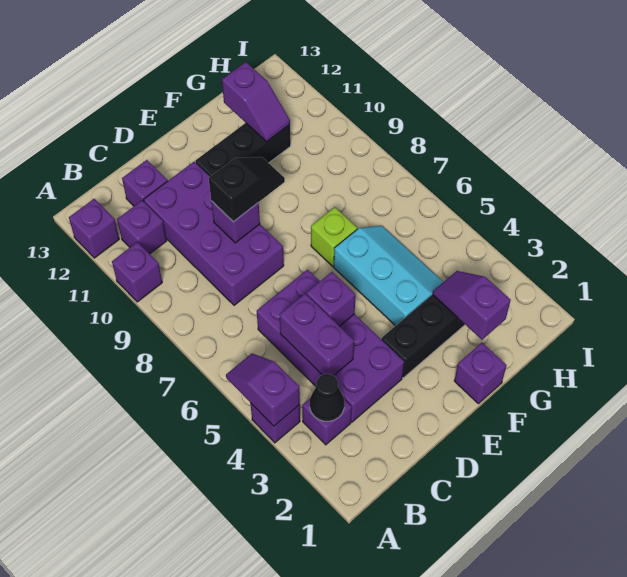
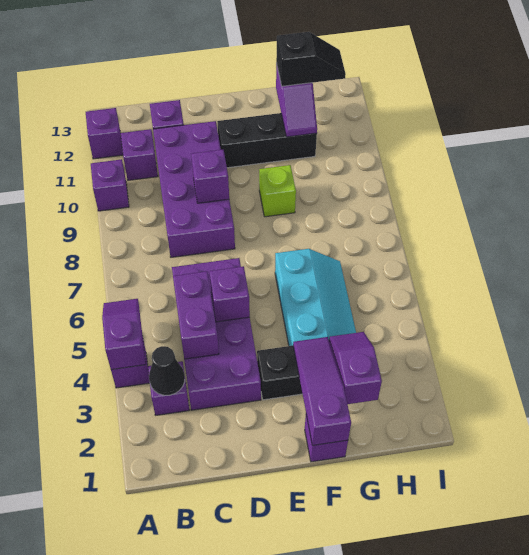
black slope D9:E9 level 3 top D -> black slope G12:H12 level 3 top G
none -> purple slope F1:F3 level 2 top 1
lime brick F7 level 1 -> lime brick F9 level 1

